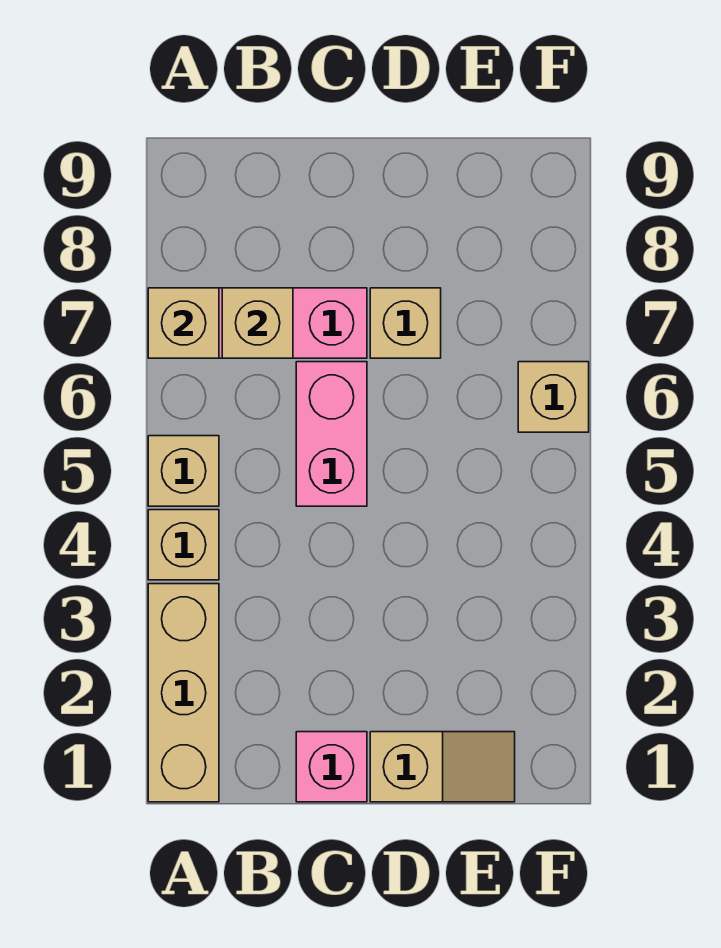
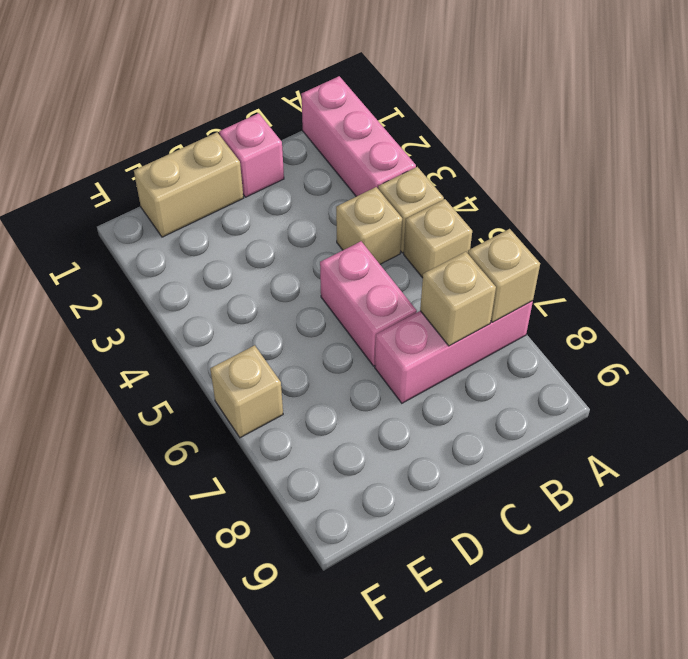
tan brick A1:A3 level 1 -> pink brick A1:A3 level 1
tan slope D1:E1 level 1 top D -> tan brick D1:E1 level 1
tan brick D7 level 1 -> tan brick B4 level 1

